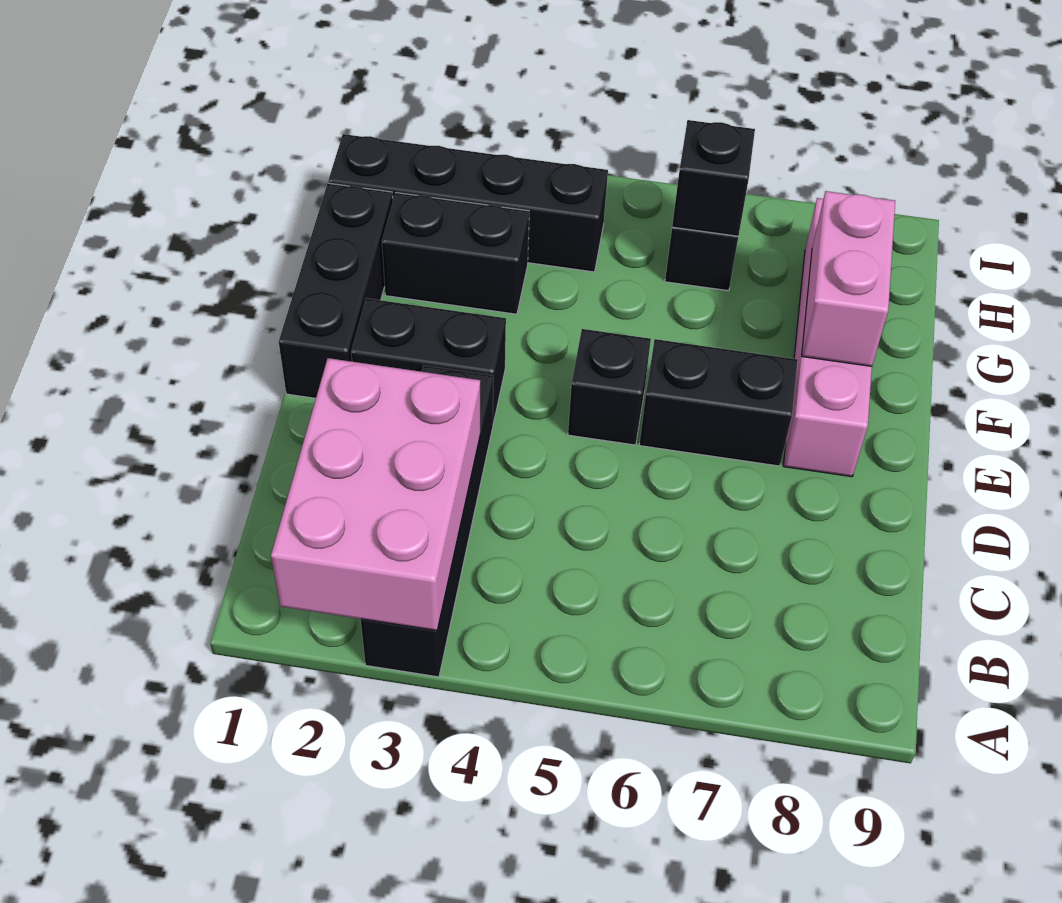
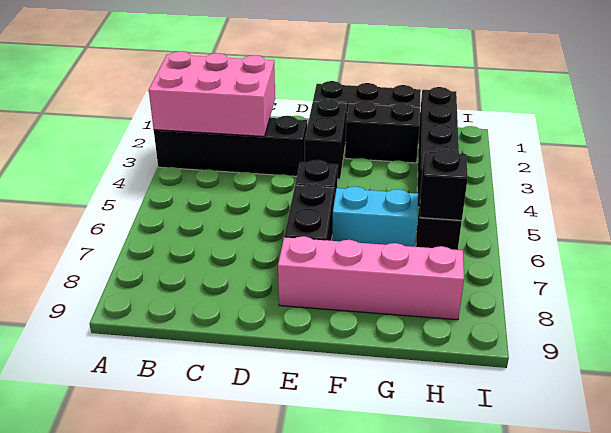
none -> cyan brick F6:G6 level 1
pink brick F8:G8 level 2 -> none
black brick G2:G3 level 1 -> black brick F2:G2 level 1

